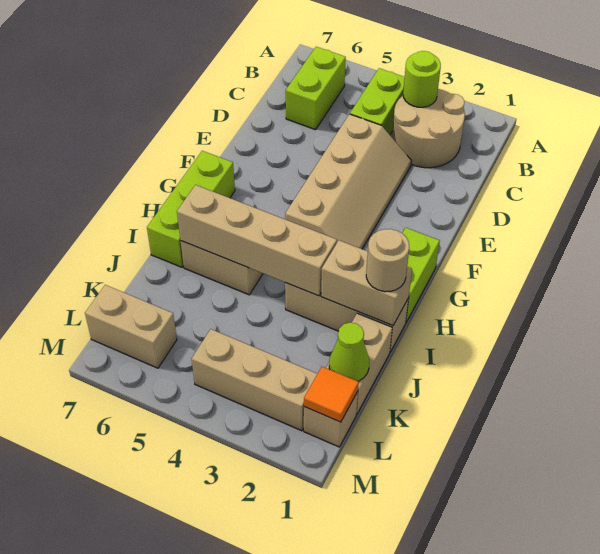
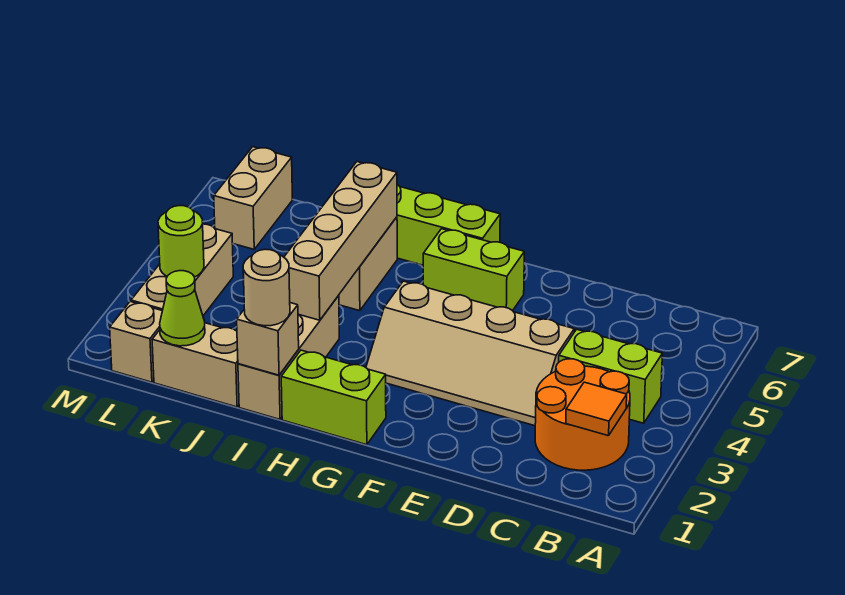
tan round brick B2:C3 level 1 -> orange round brick B2:C3 level 1
lime round brick B3 level 2 -> lime round brick L3 level 2
lime brick B6:C6 level 1 -> lime brick F6:G6 level 1
tan brick I1:I2 level 2 -> tan brick I1 level 2
orange tile L1 level 2 -> orange tile B2 level 2

